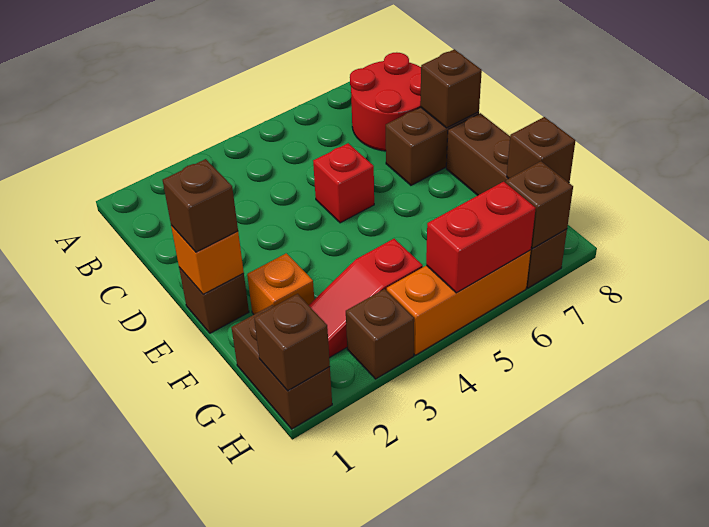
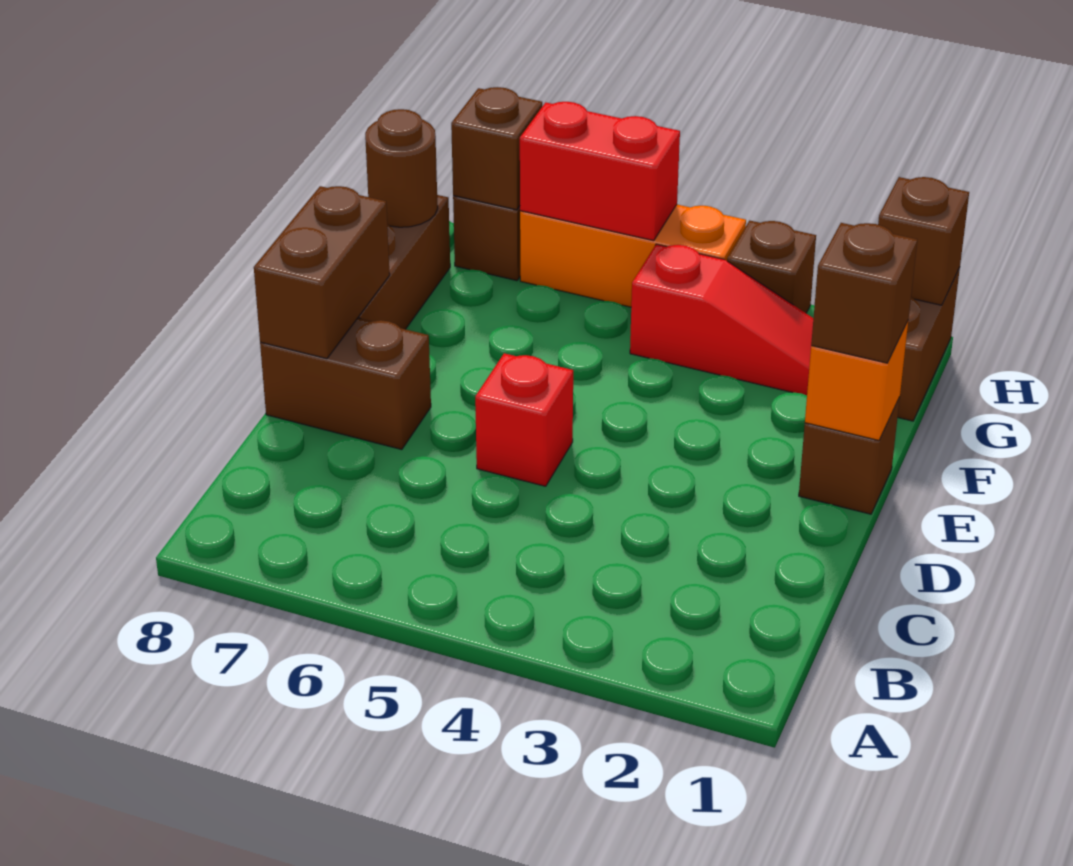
red round brick B7:C8 level 1 -> none
brown brick D8 level 2 -> brown brick D8:E8 level 2
orange brick F2 level 1 -> none
brown brick G8 level 2 -> brown round brick G8 level 2

